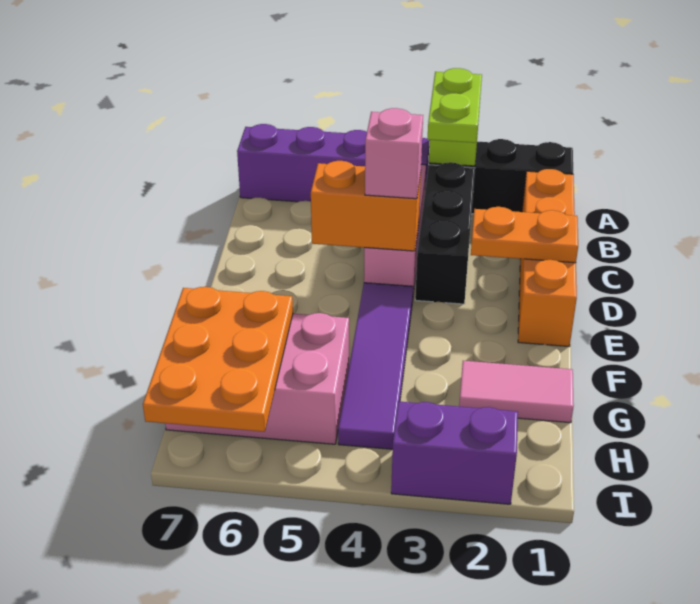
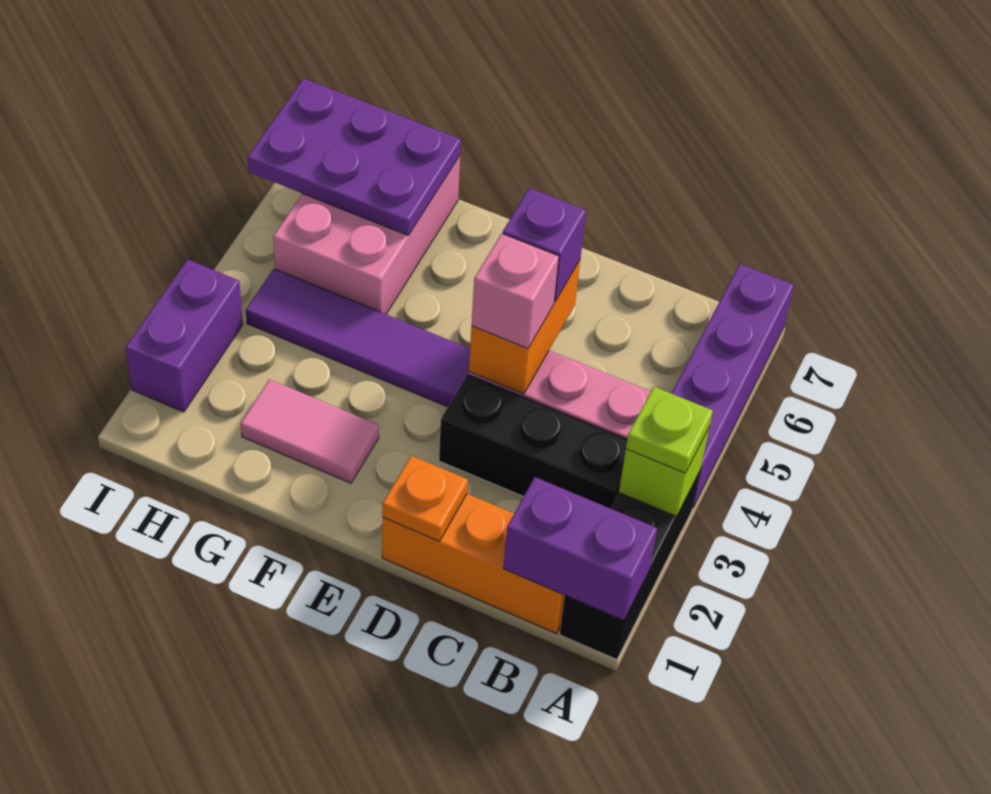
none -> purple brick A1:B1 level 2
lime plate A3:B3 level 3 -> lime plate A3 level 3
orange brick B1:E1 level 1 -> orange brick B1:D1 level 1
orange plate D1:D2 level 2 -> orange plate D1 level 2
none -> purple brick D5 level 3
pink tile G1:G2 level 1 -> pink tile F2:G2 level 1
orange plate G6:I7 level 2 -> purple plate G6:I7 level 2

